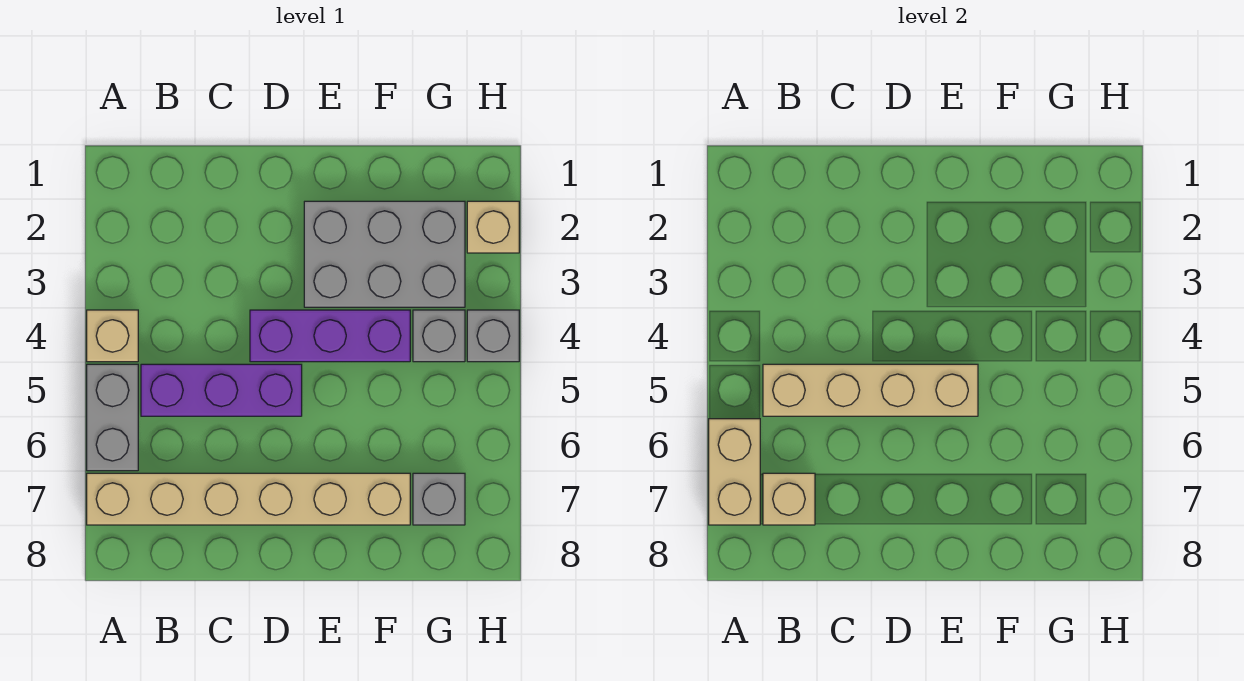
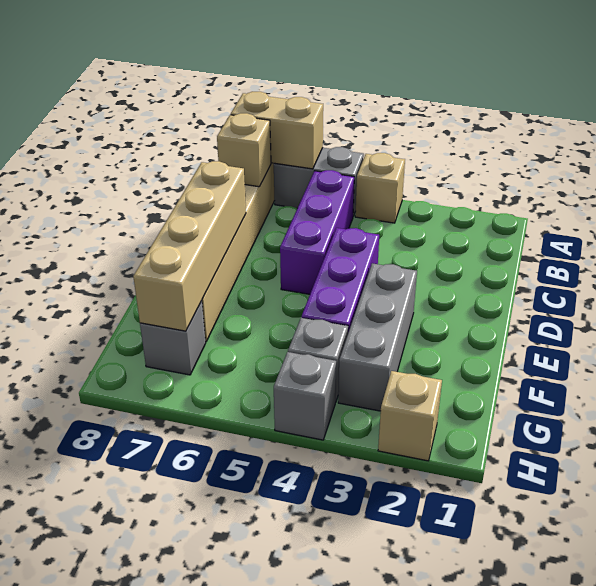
tan brick B5:E5 level 2 -> tan brick D7:G7 level 2
grey brick E2:G3 level 1 -> grey brick E3:G3 level 1

